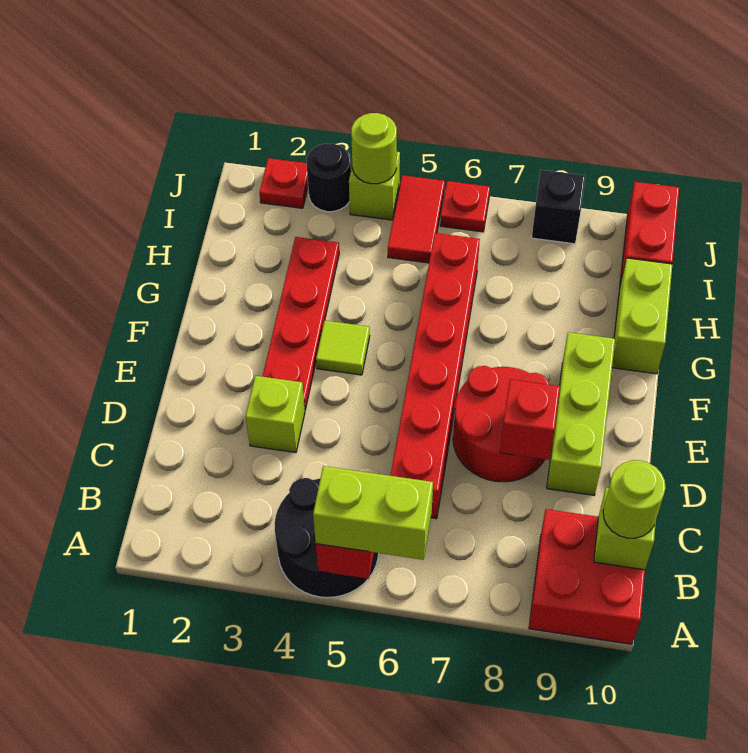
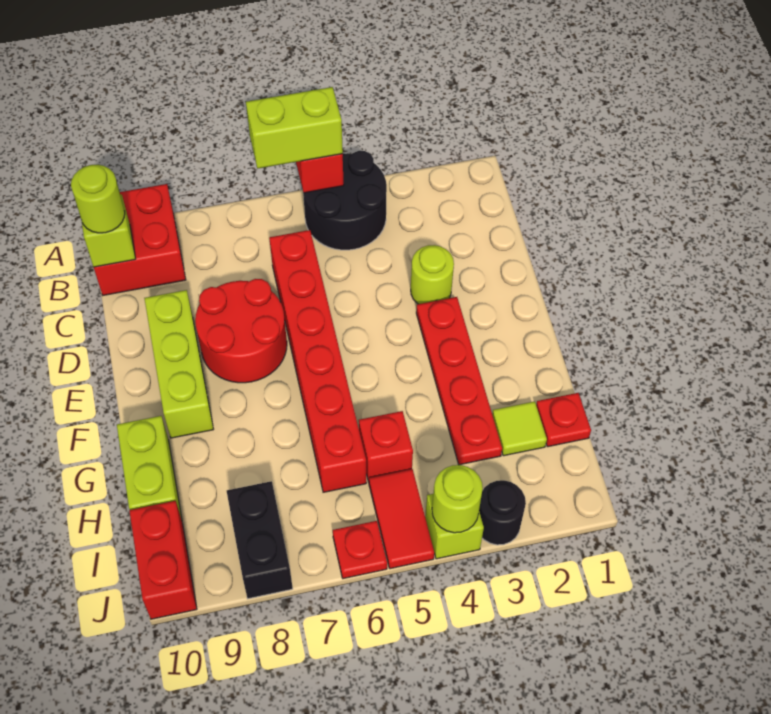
lime brick D3 level 1 -> lime round brick D3 level 1
red brick D8 level 2 -> red brick H5 level 1
lime tile F4 level 1 -> lime tile H2 level 1
red plate J2 level 1 -> red plate H1 level 1
black brick J8 level 1 -> black brick I8:J8 level 1

